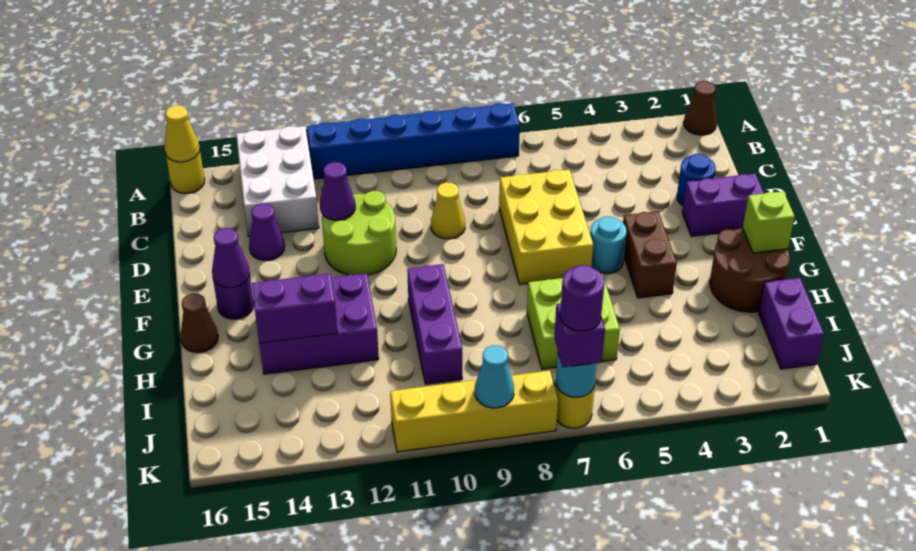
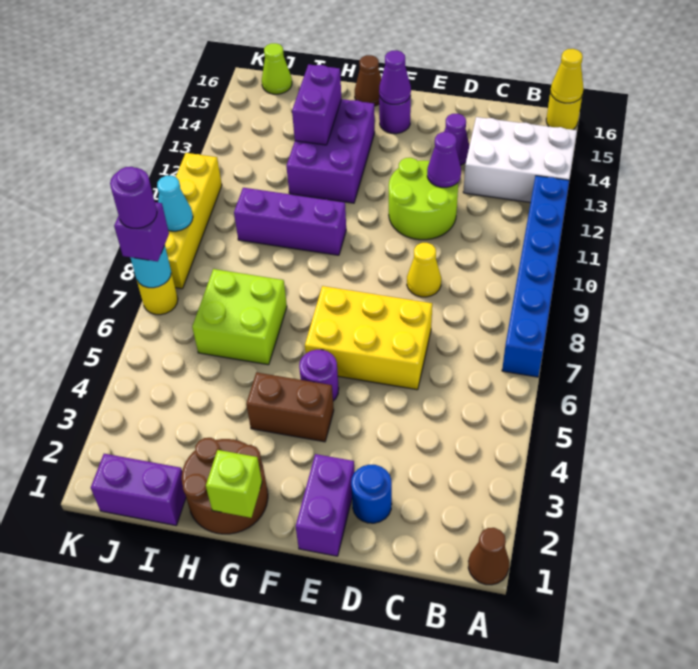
cyan round brick F5 level 1 -> purple round brick F5 level 1
none -> lime cone J16 level 1

